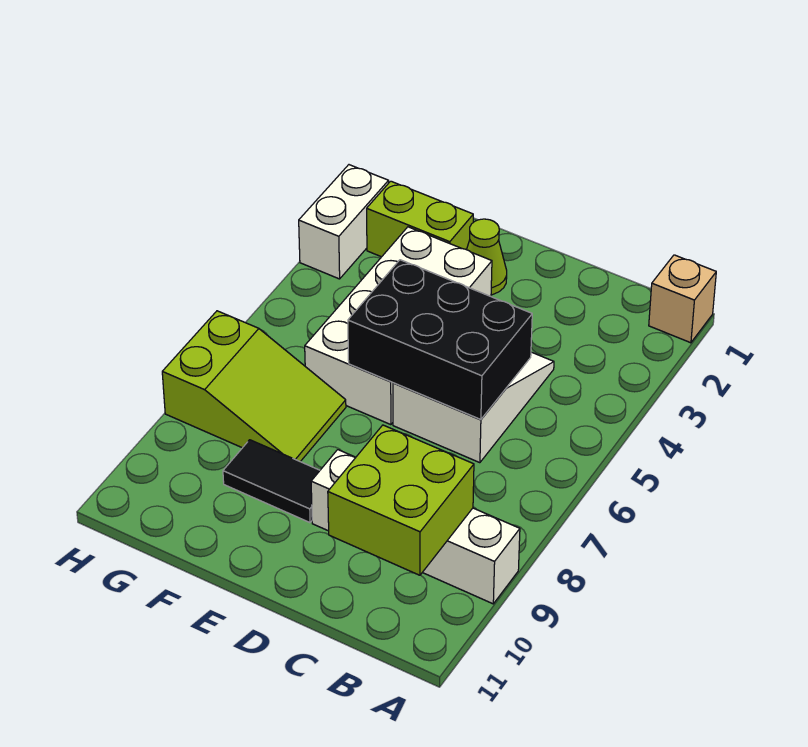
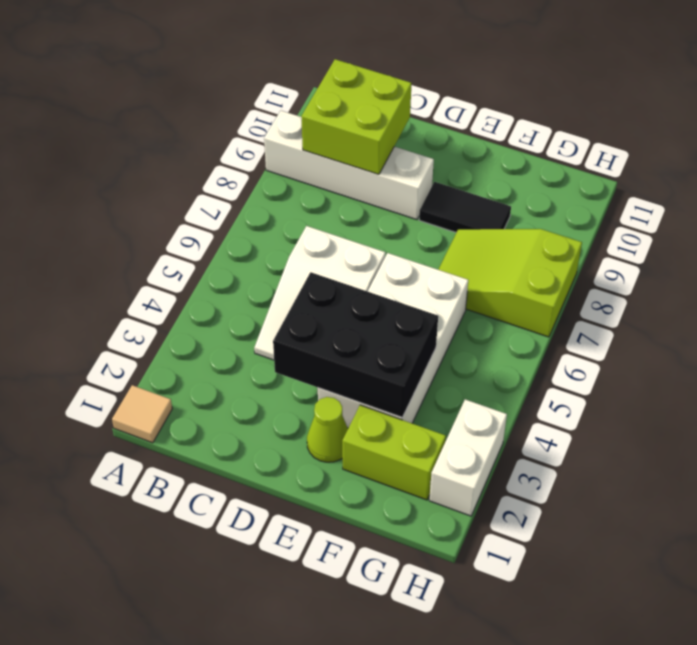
tan brick A1 level 1 -> tan tile A1 level 1
black brick C5:E6 level 2 -> black brick D3:F4 level 2

